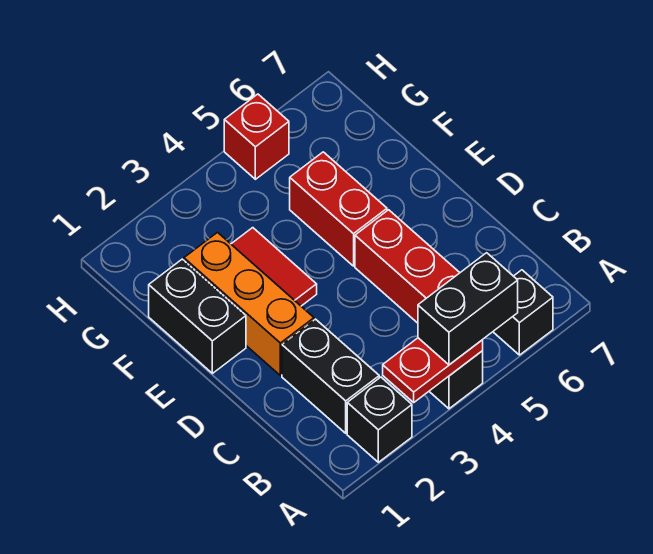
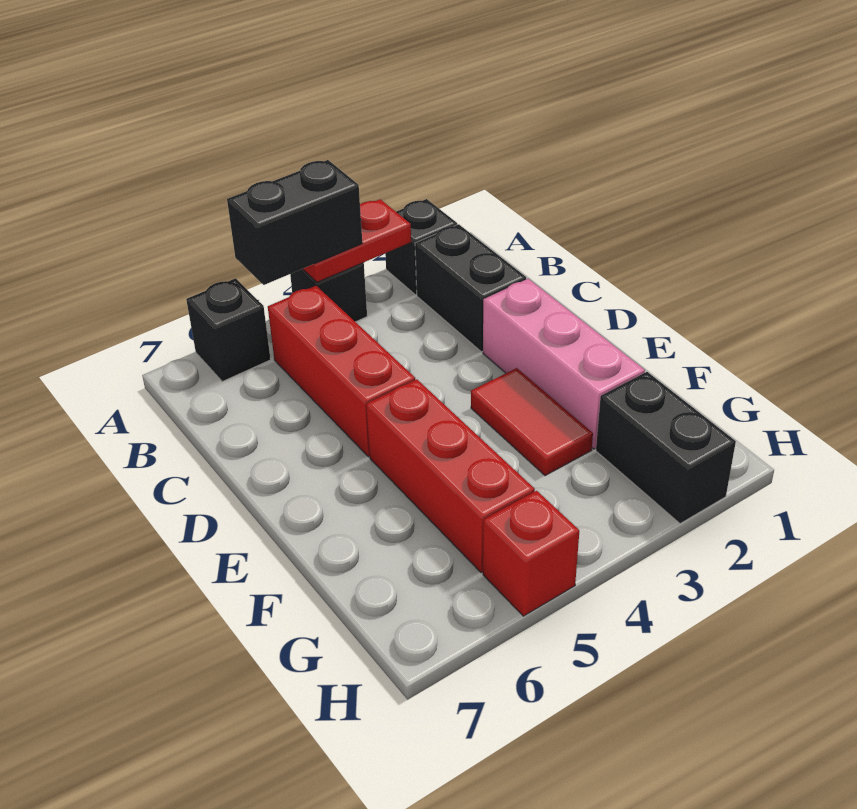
orange brick D2:F2 level 1 -> pink brick D2:F2 level 1
black brick E1:F1 level 1 -> black brick G2:H2 level 1
red brick E5:F5 level 1 -> red brick E5:G5 level 1

